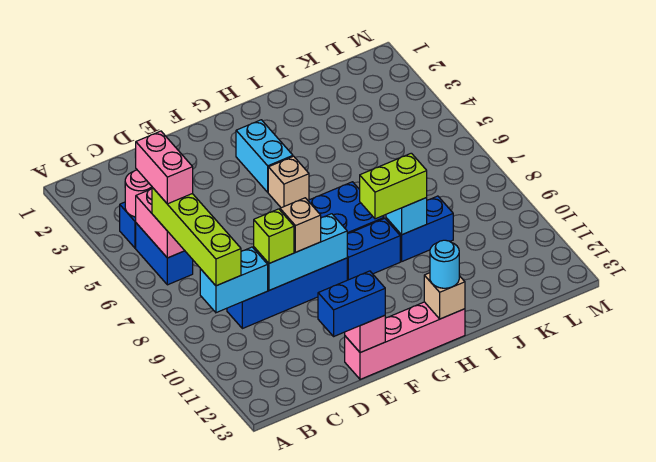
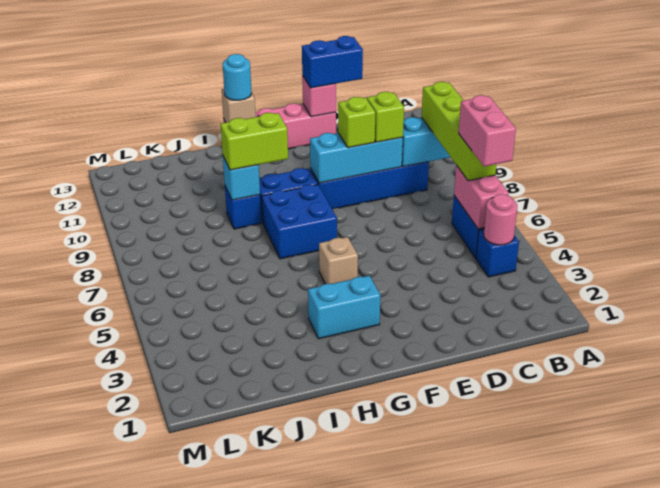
tan brick E9 level 3 -> lime brick E9 level 3
cyan brick G3:G4 level 1 -> cyan brick G3:H3 level 1
blue brick I9:J9 level 1 -> blue brick I9 level 1

